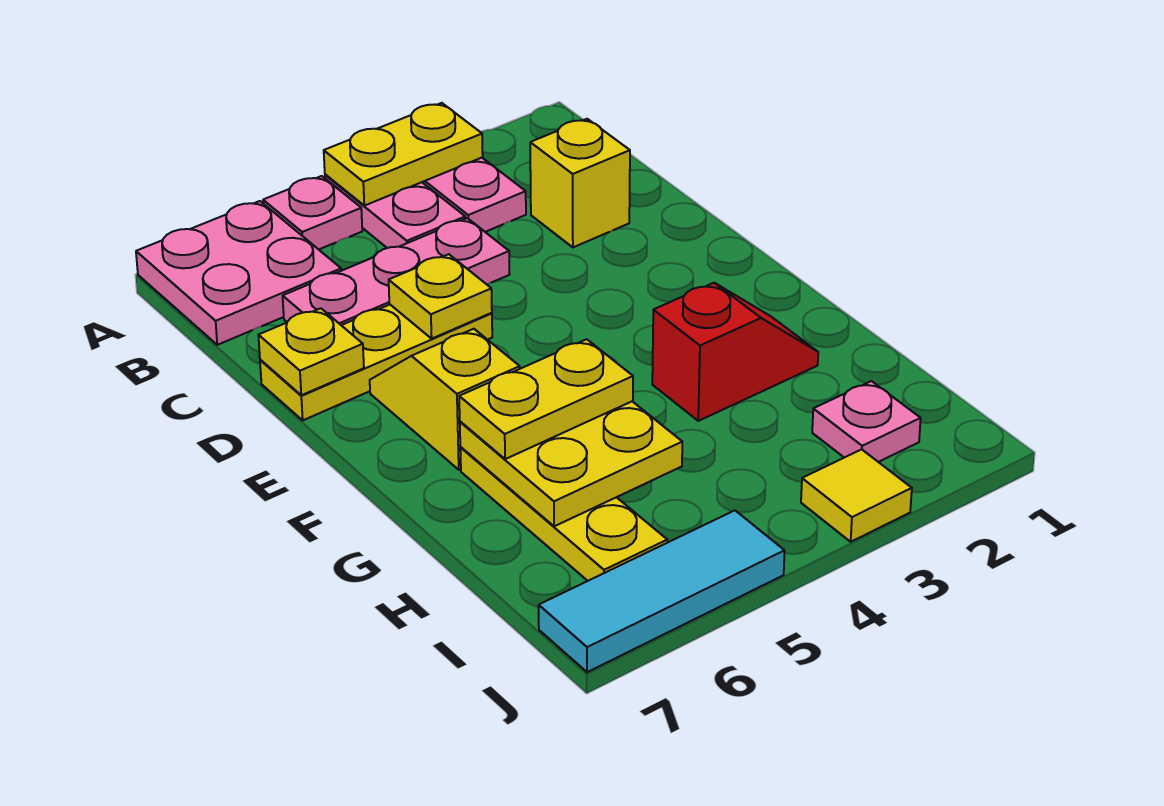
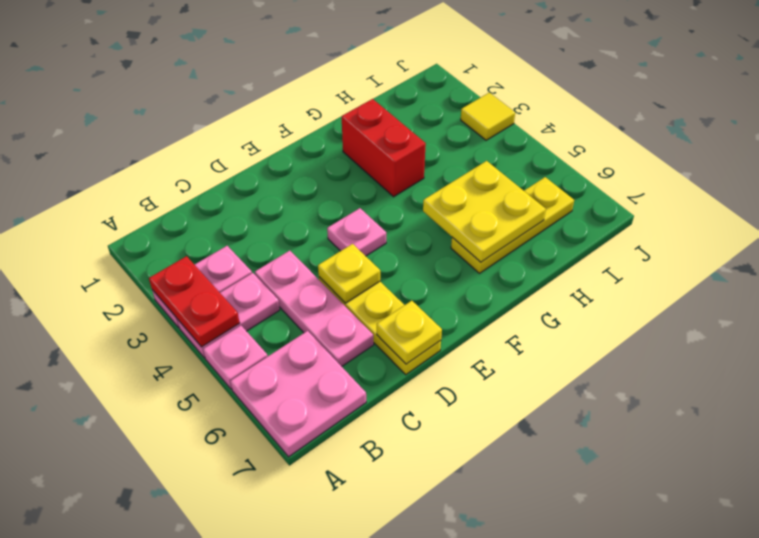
yellow plate A3:A4 level 2 -> red plate A3:A4 level 2
yellow brick C2 level 1 -> none
yellow slope E6:F6 level 1 top F -> none
red slope G2:G3 level 1 top 3 -> red brick G2:G3 level 1
yellow plate G5:G6 level 3 -> none
pink plate I2 level 1 -> pink plate E4 level 1
cyan tile J5:J7 level 1 -> none

